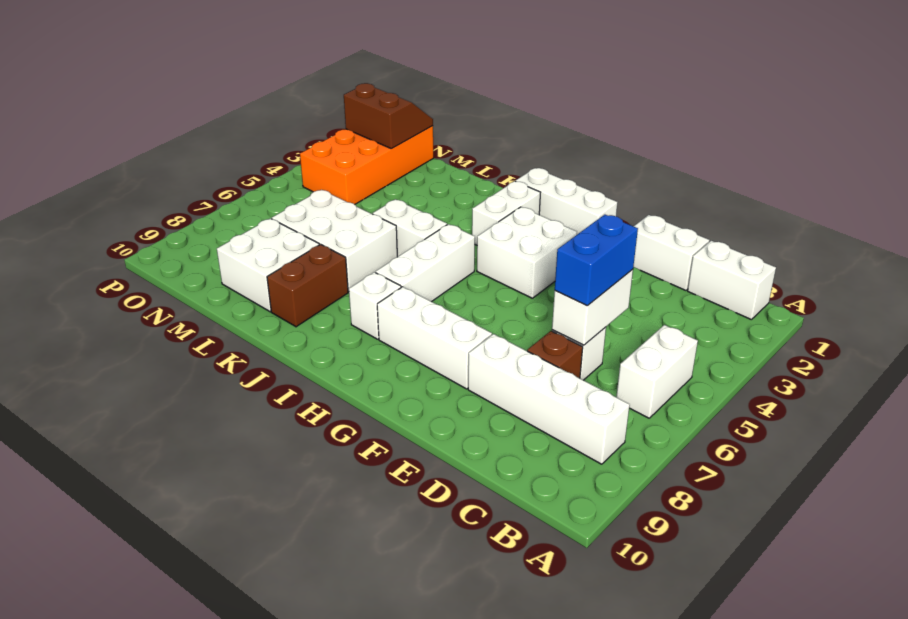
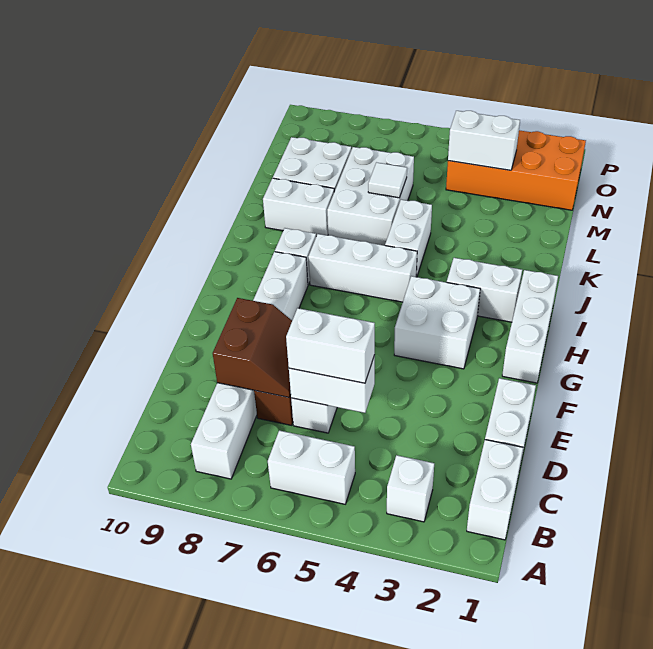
none -> white brick B3 level 1
blue brick D5:D6 level 3 -> white brick D5:D6 level 3
brown brick K8:K9 level 1 -> white brick K8:K9 level 1
none -> white tile L6 level 2
brown slope N1:O2 level 2 top 2 -> brown slope D7:E8 level 2 top 8
none -> white brick N3:N4 level 2

